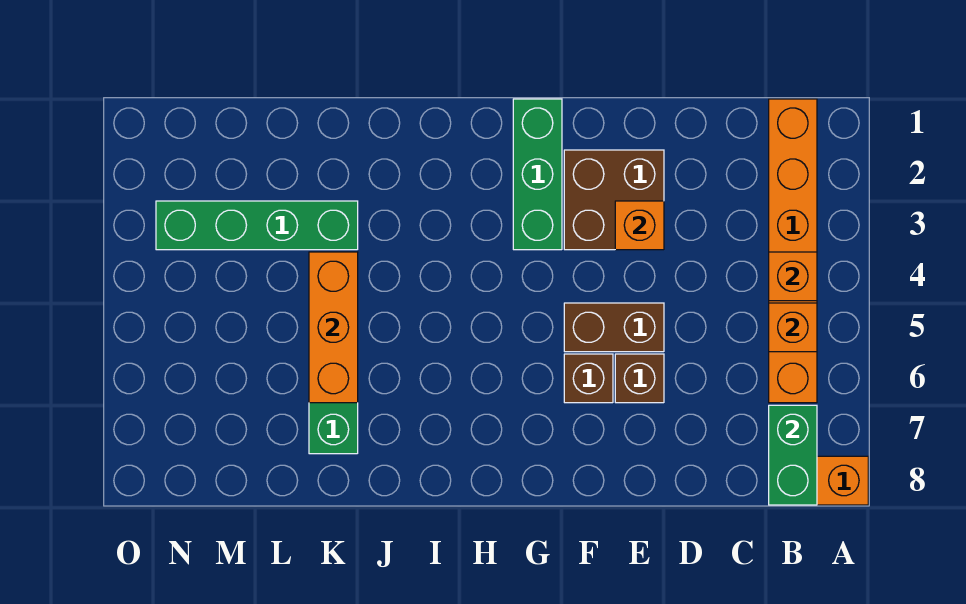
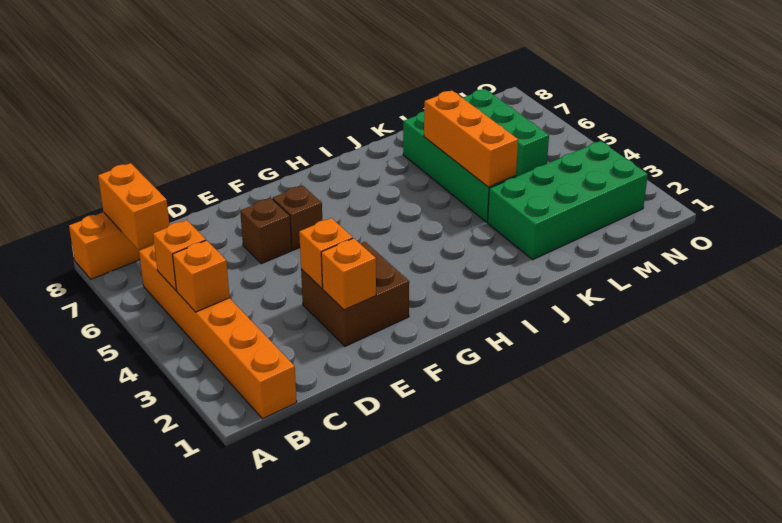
green brick B7:B8 level 2 -> orange brick B7:B8 level 2
none -> orange brick E2 level 2
brown brick E5:F5 level 1 -> none
green brick G1:G3 level 1 -> green brick M5:M7 level 1
green brick K3:N3 level 1 -> green brick K2:N3 level 1

